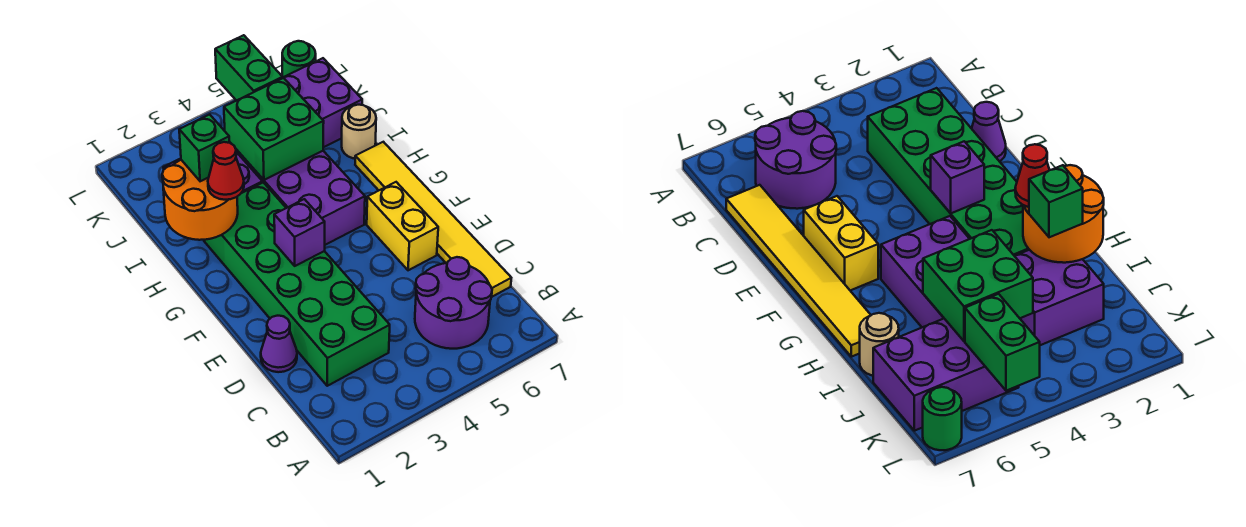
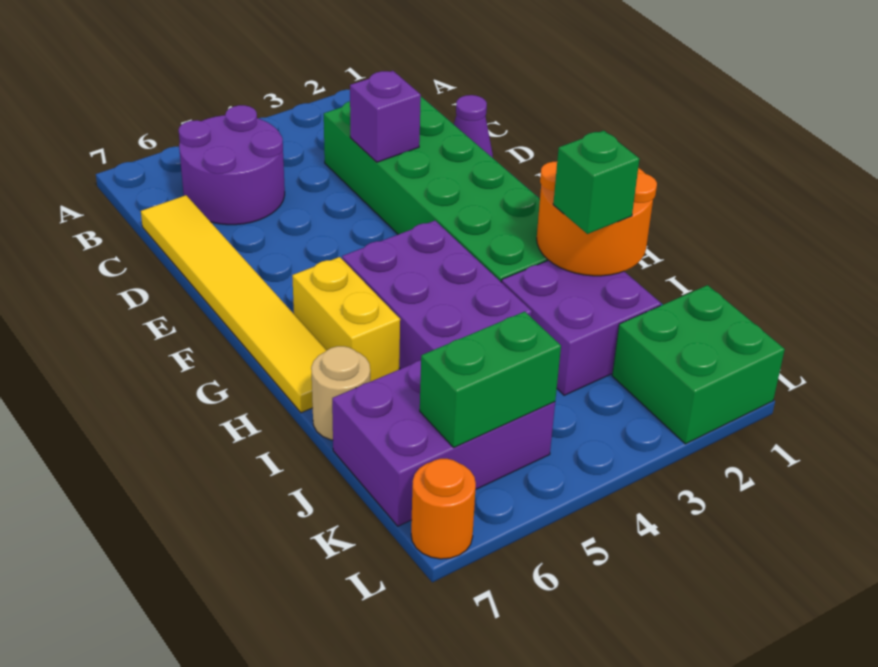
yellow brick E6:F6 level 1 -> yellow brick G6:H6 level 1
purple brick F3 level 2 -> purple brick D3 level 2
red cone H2 level 3 -> none
green brick I4:J5 level 2 -> green brick K1:L2 level 1
green brick K5:L5 level 2 -> green brick K5:K6 level 2
green round brick L7 level 1 -> orange round brick L7 level 1

